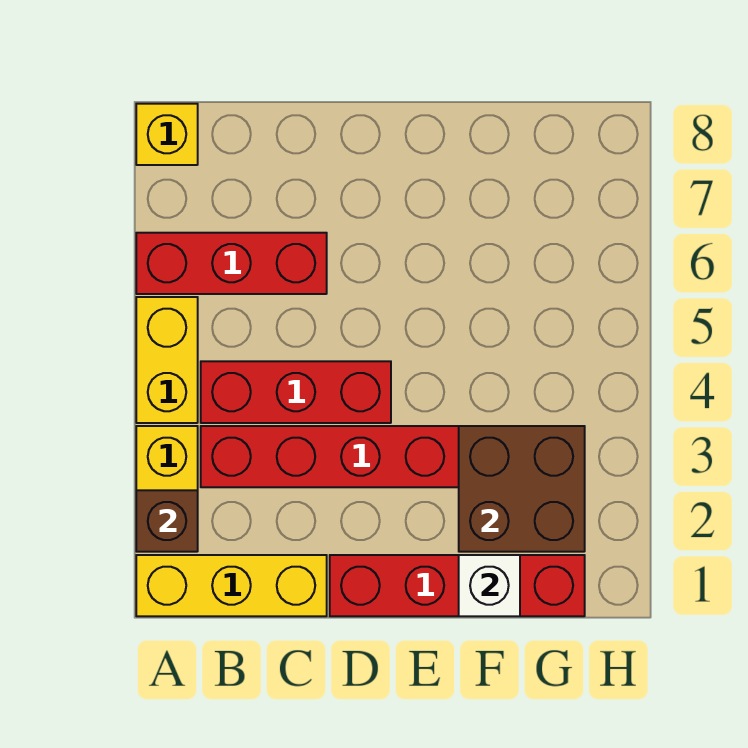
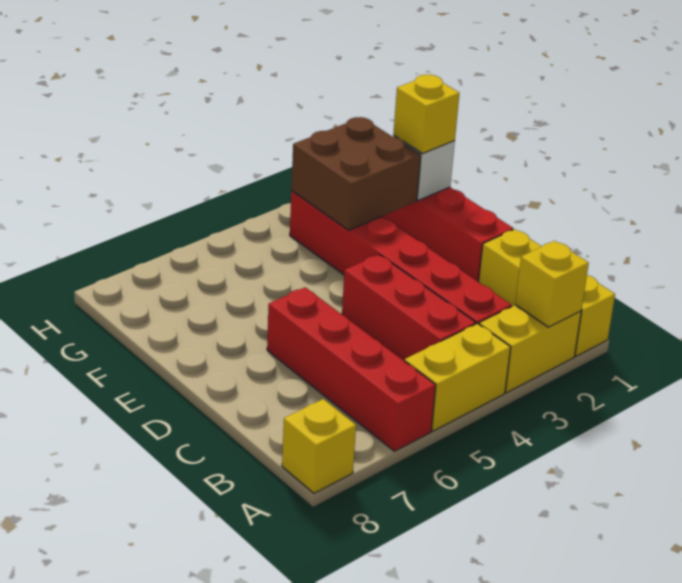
brown brick A2 level 2 -> yellow brick A2 level 2
red brick A6:C6 level 1 -> red brick A6:D6 level 1
none -> yellow brick F1 level 3

